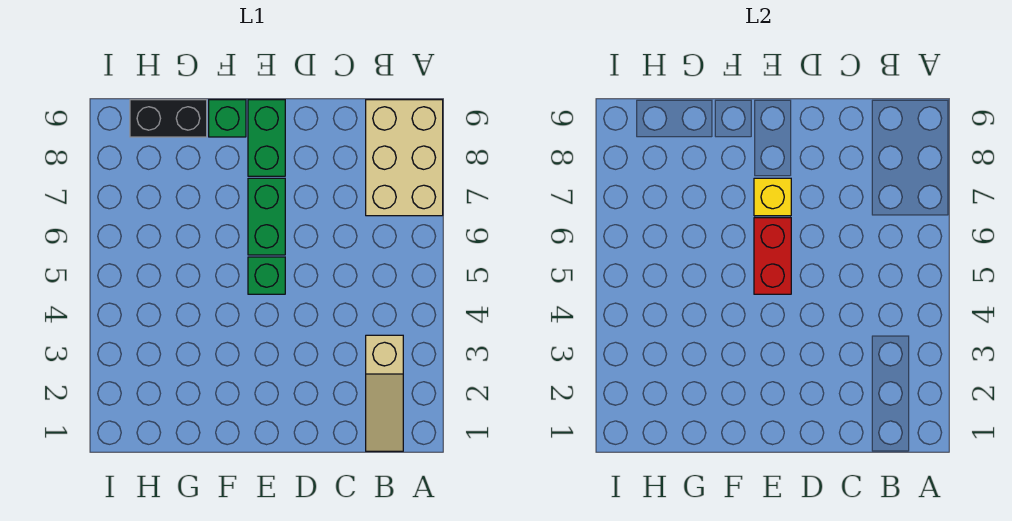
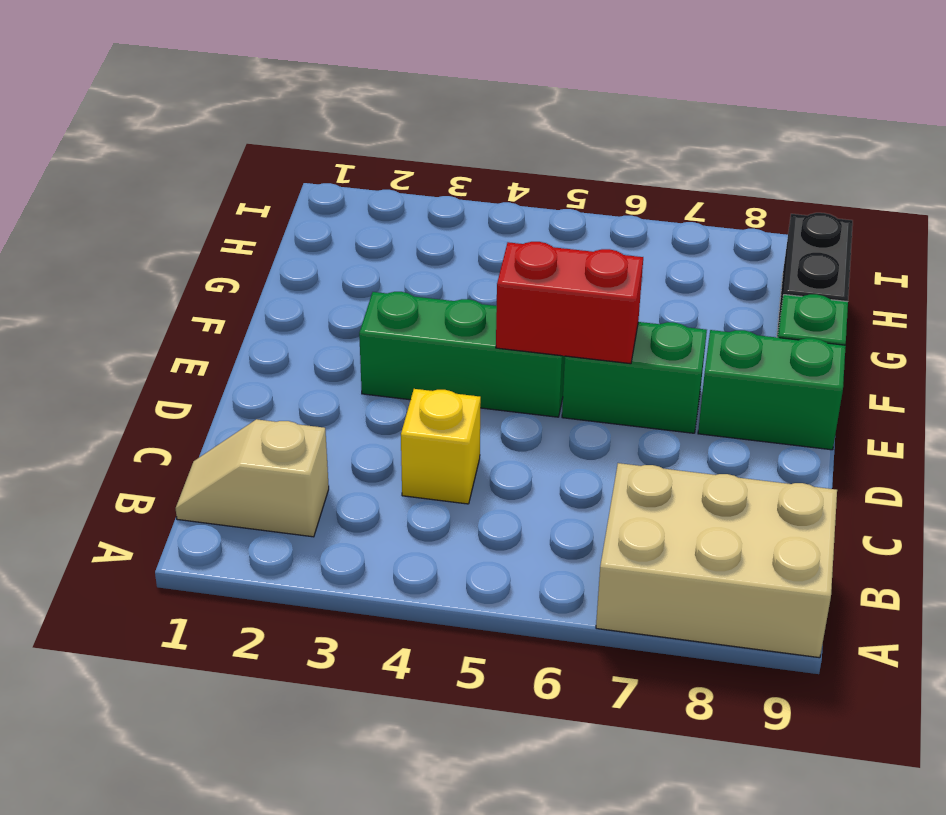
tan slope B1:B3 level 1 top 3 -> tan slope B1:B2 level 1 top 2
green brick E5 level 1 -> green brick E3:E5 level 1
yellow brick E7 level 2 -> yellow brick C4 level 1

